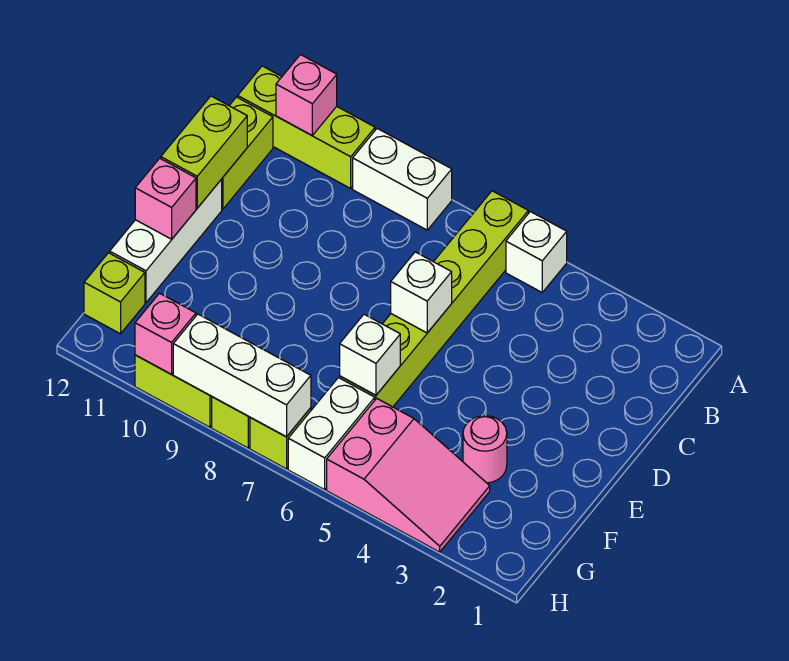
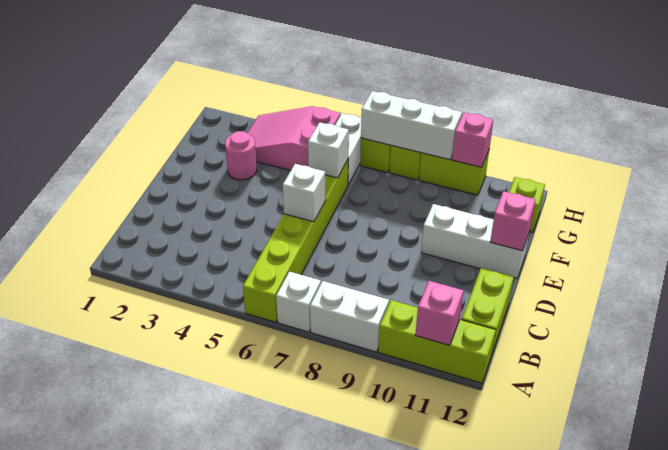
white brick A5 level 1 -> white brick A7 level 1
lime brick C12:D12 level 2 -> none
white brick D12:F12 level 1 -> white brick E10:E12 level 1

